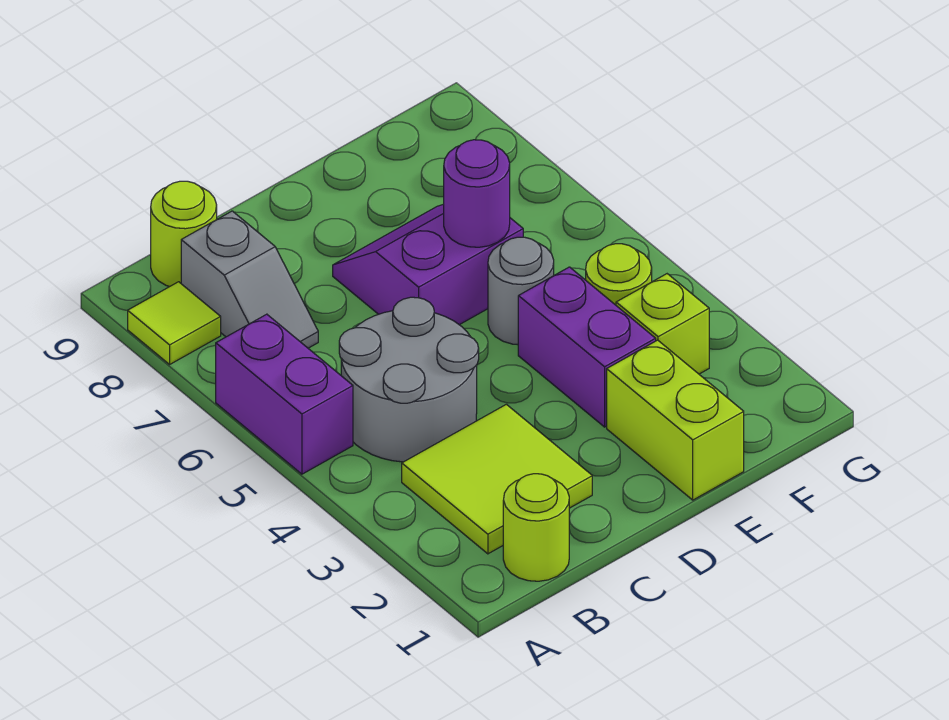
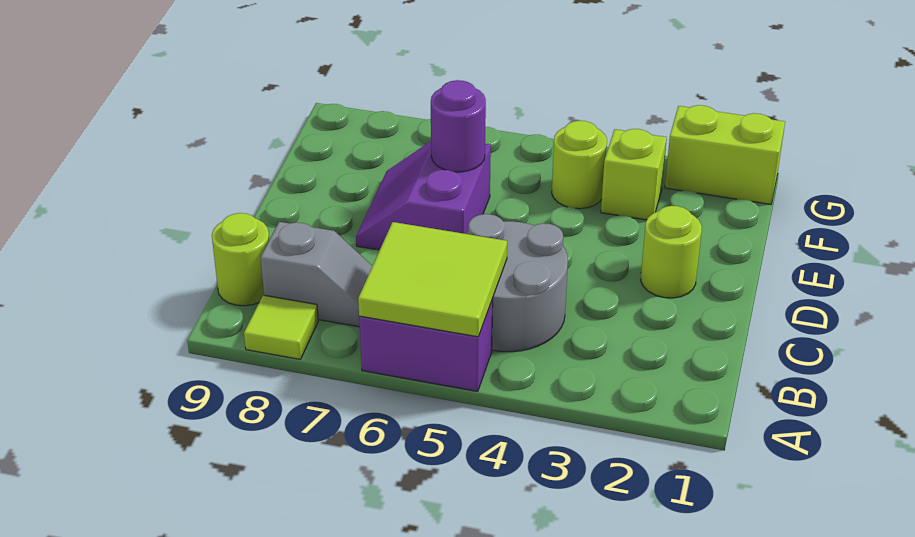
lime round brick B1 level 1 -> lime round brick D2 level 1
lime tile B2:C3 level 1 -> lime tile A5:B6 level 2
lime brick E1:E2 level 1 -> lime brick G1:G2 level 1
purple brick E3:E4 level 1 -> none
grey round brick E5 level 1 -> none

